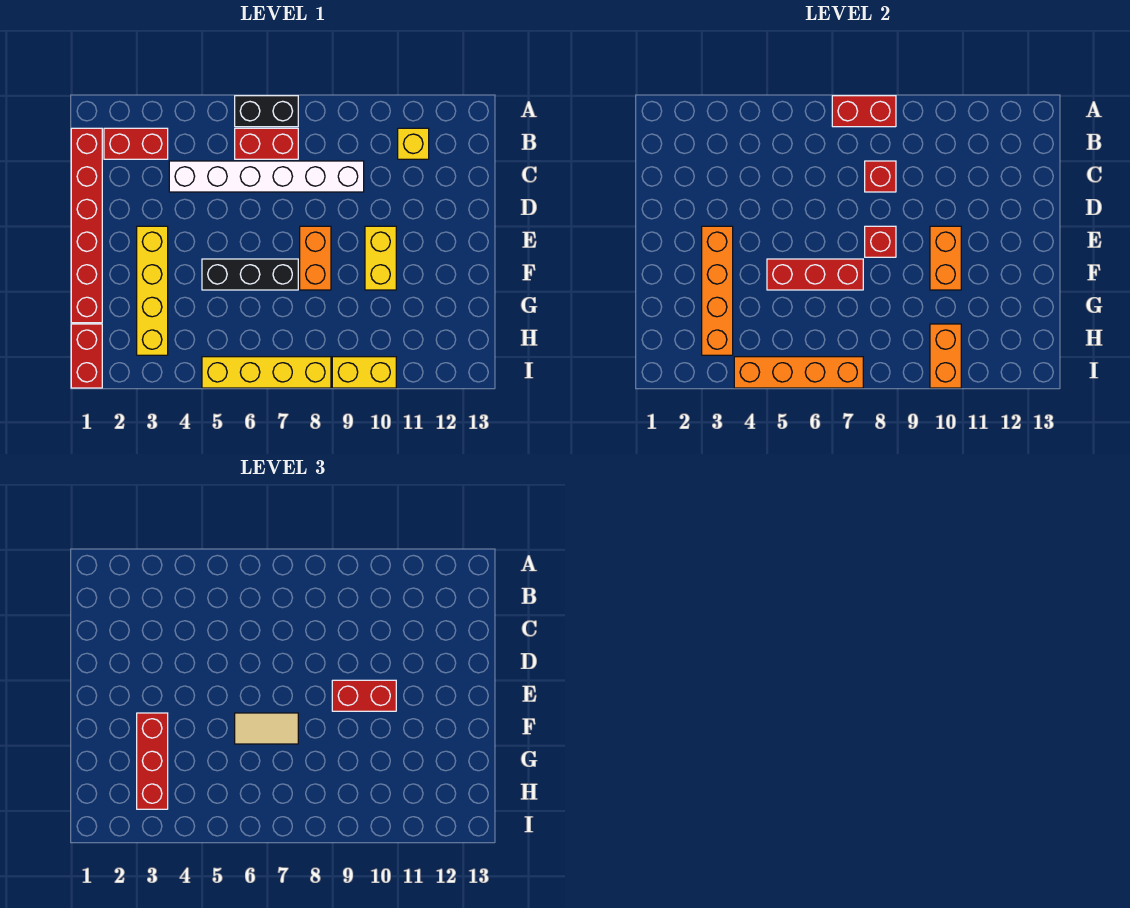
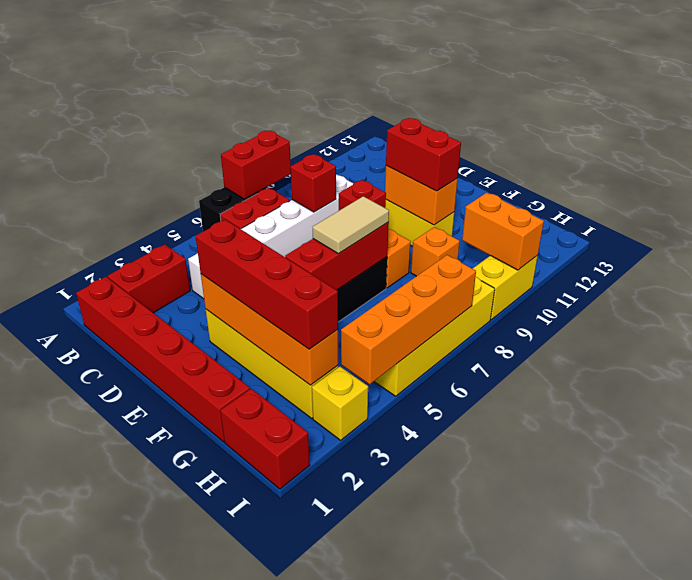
yellow brick B11 level 1 -> yellow brick I3 level 1
red brick E9:E10 level 3 -> red brick E10:F10 level 3
red brick F3:H3 level 3 -> red brick E3:H3 level 3
none -> orange brick G9 level 1

